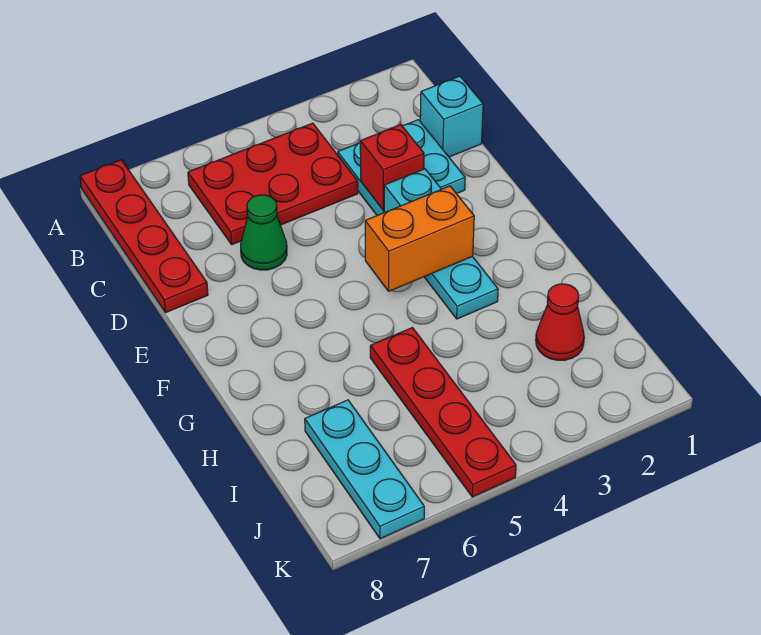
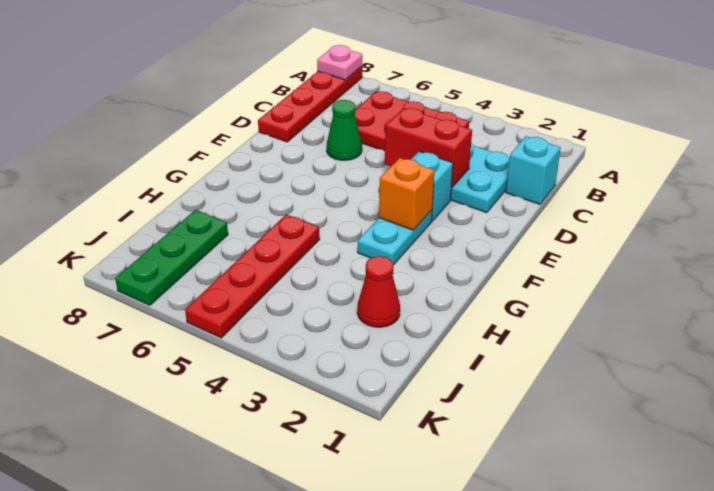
none -> pink plate A8 level 2
red brick D3 level 2 -> red brick D3:D4 level 2
orange brick F3:F4 level 2 -> orange brick F3 level 2
cyan plate I7:K7 level 1 -> green plate I7:K7 level 1

